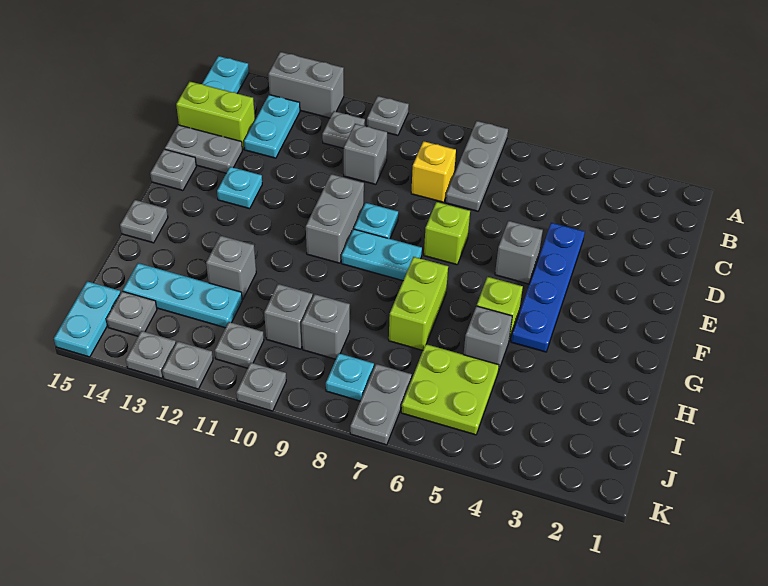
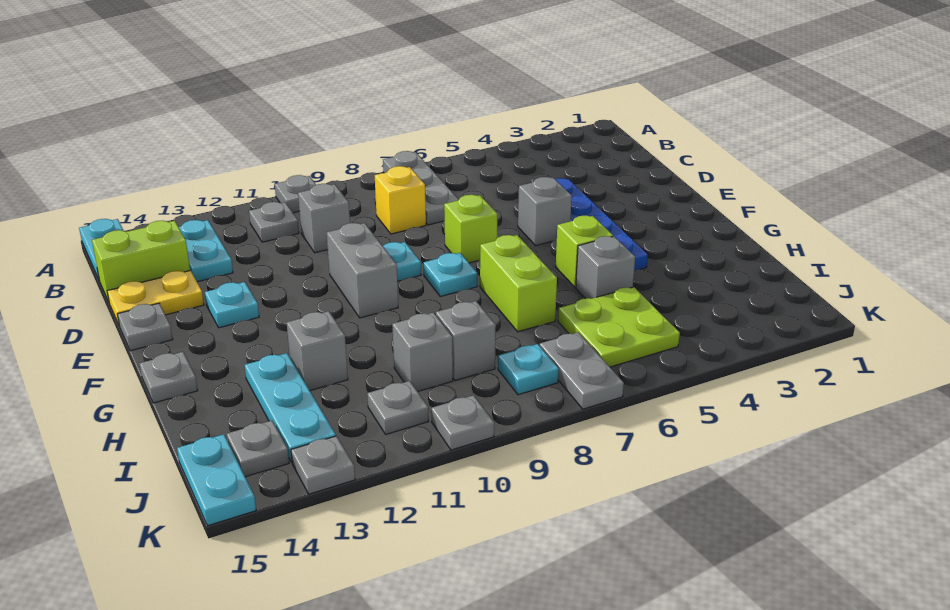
grey brick A12:A13 level 1 -> none
grey plate D14:D15 level 1 -> yellow plate D14:D15 level 1
cyan plate F8:F9 level 1 -> cyan plate F8 level 1
cyan plate I12:I14 level 1 -> cyan plate H13:J13 level 1
grey plate K12 level 1 -> none

